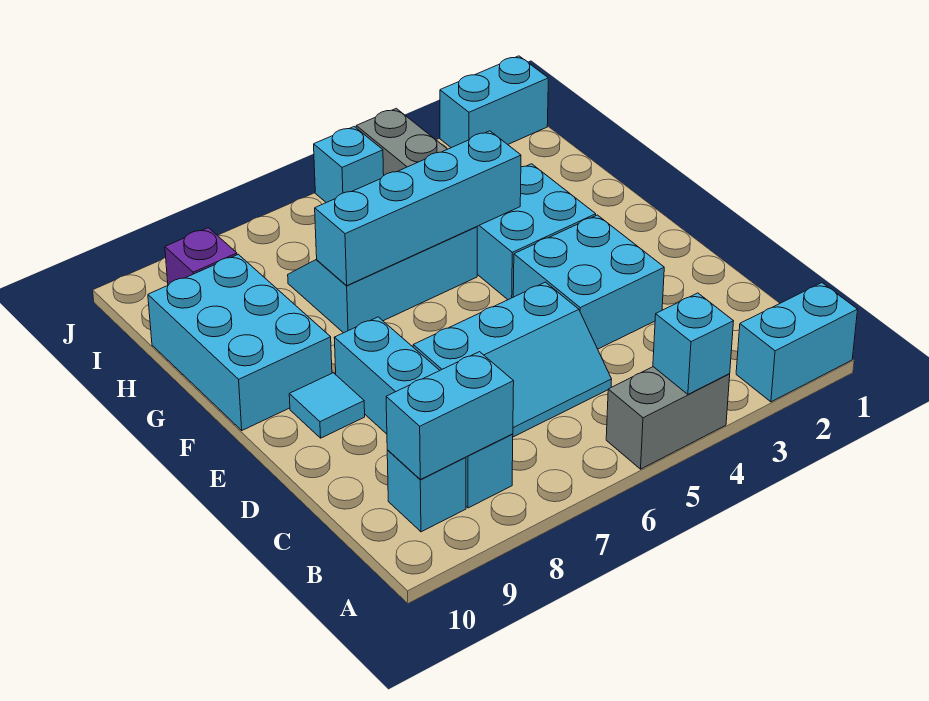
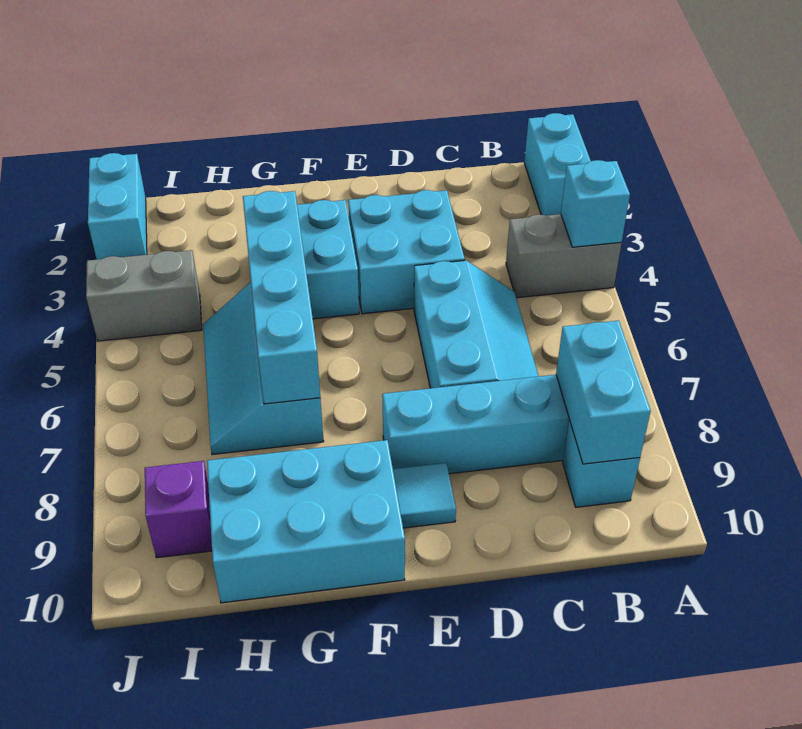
grey brick A4:A5 level 1 -> grey brick A4:B4 level 1
cyan brick J5 level 1 -> none

